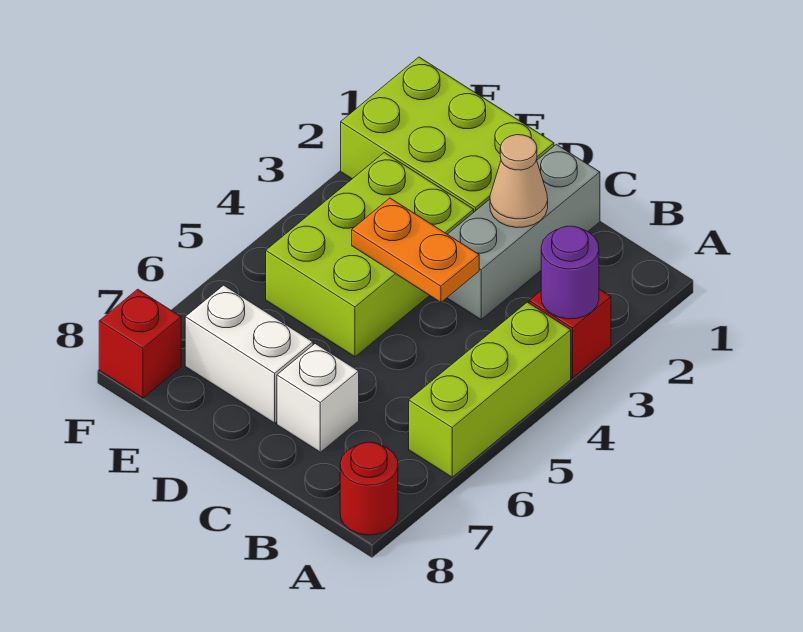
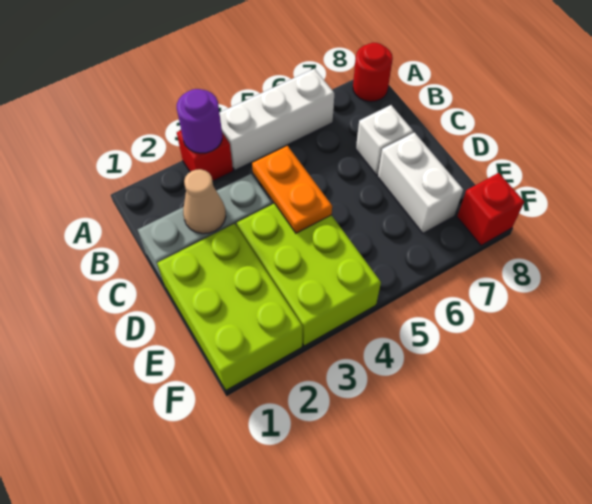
lime brick A4:A6 level 1 -> white brick A4:A6 level 1
lime brick D3:E5 level 1 -> lime brick D3:F4 level 1

